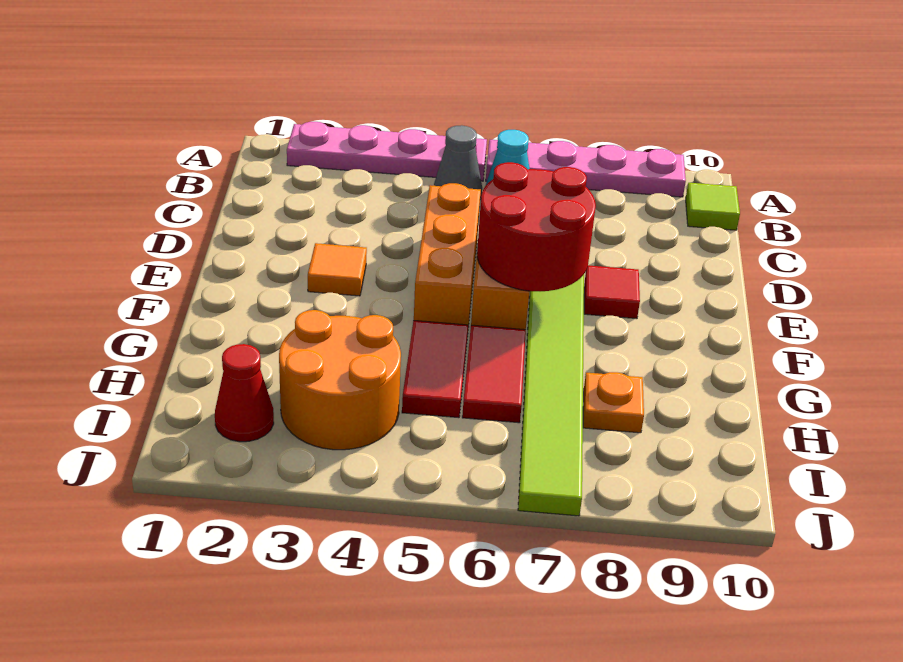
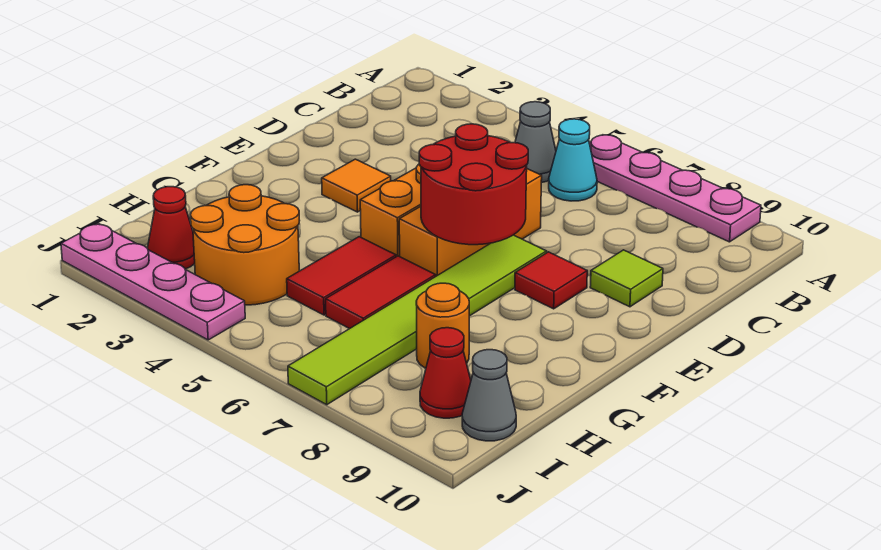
pink plate A2:A5 level 1 -> pink plate J1:J4 level 1
lime tile B10 level 1 -> lime tile D9 level 1
orange plate H8 level 1 -> orange round brick H8 level 1
none -> red cone I9 level 1
none -> grey cone I10 level 1

